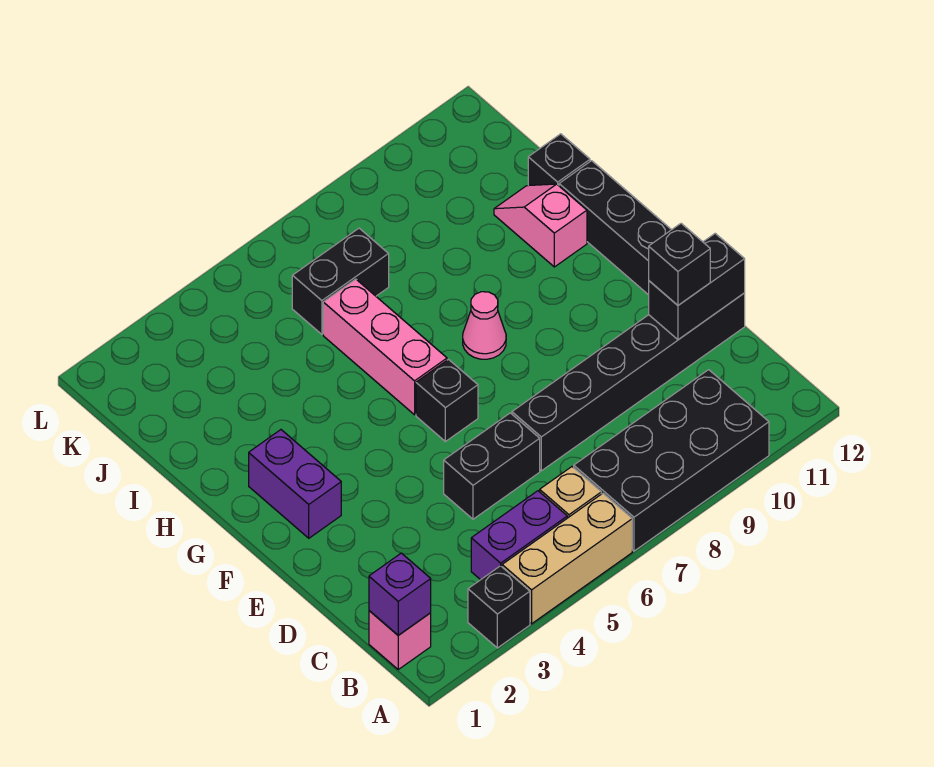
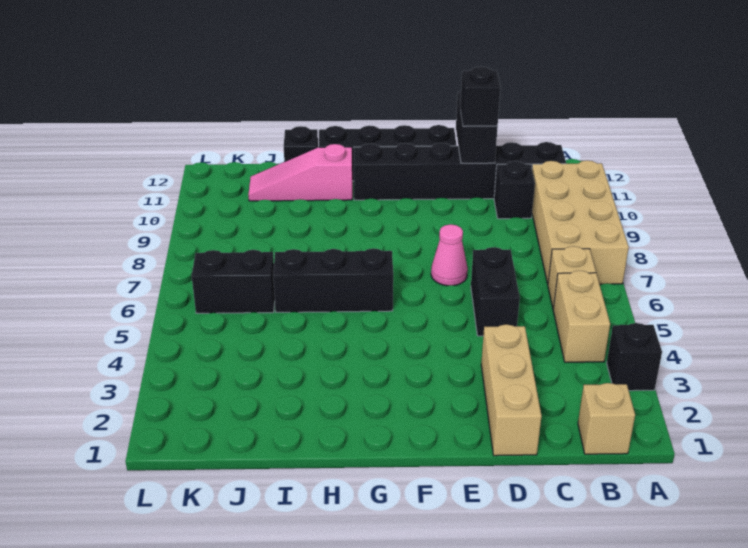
tan brick A4:A6 level 1 -> tan brick D1:D3 level 1
black brick A7:B10 level 1 -> tan brick A7:B10 level 1
pink brick B1 level 1 -> tan brick B1 level 1
purple brick B1 level 2 -> none
purple brick B4:B5 level 1 -> tan brick B4:B5 level 1
black brick D7:D12 level 1 -> black brick B11:G11 level 1
purple brick F2:G2 level 1 -> none
black brick F6 level 1 -> black brick C10 level 1
pink brick G6:I6 level 1 -> black brick G6:I6 level 1
pink cone G8 level 1 -> pink cone E7 level 1
pink slope H11:I11 level 1 top H -> pink slope H11:J11 level 1 top H
black brick J6:J7 level 1 -> black brick J6:K6 level 1

